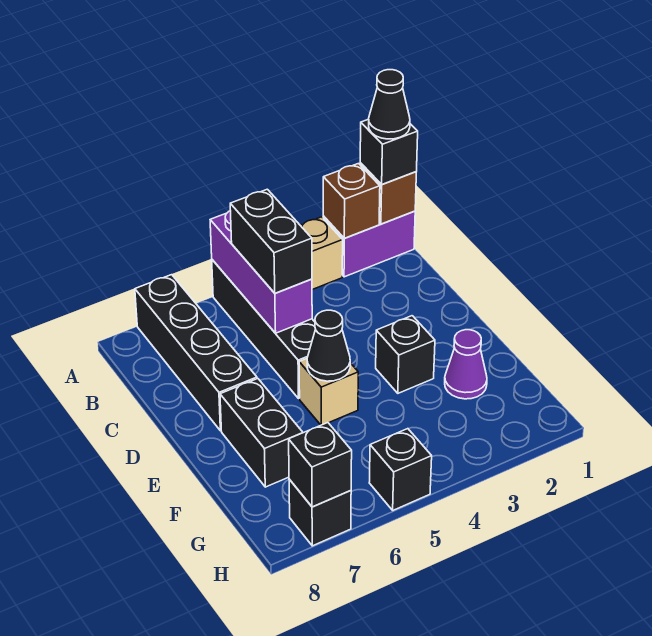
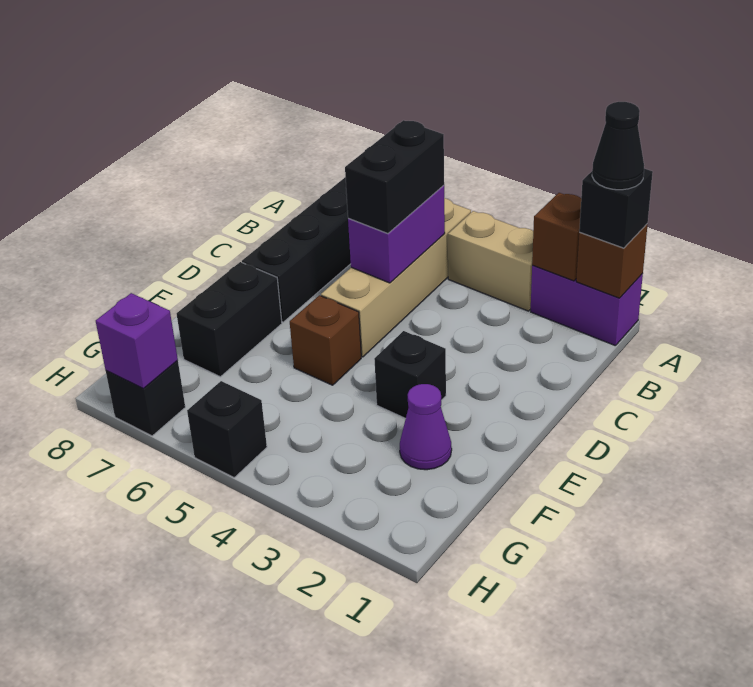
black brick A5:D5 level 1 -> tan brick A5:D5 level 1
purple brick A5:C5 level 2 -> purple brick B5:C5 level 2
tan brick E5 level 1 -> brown brick E5 level 1
black cone E5 level 2 -> none
black brick H7 level 2 -> purple brick H7 level 2

